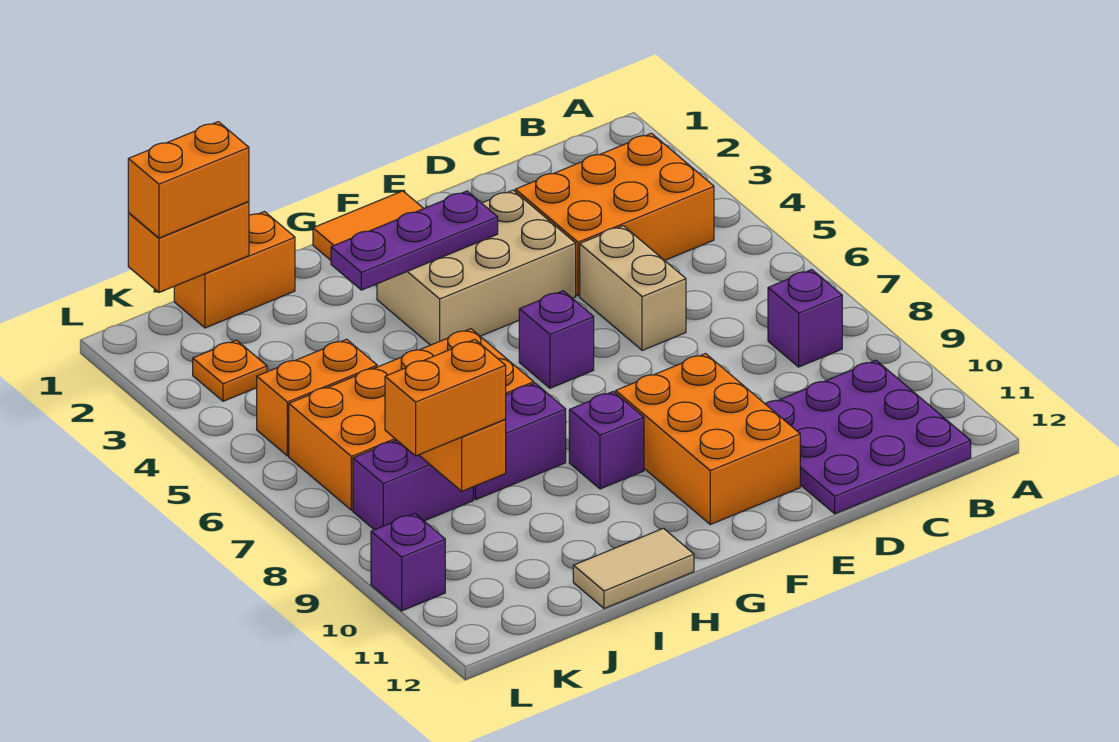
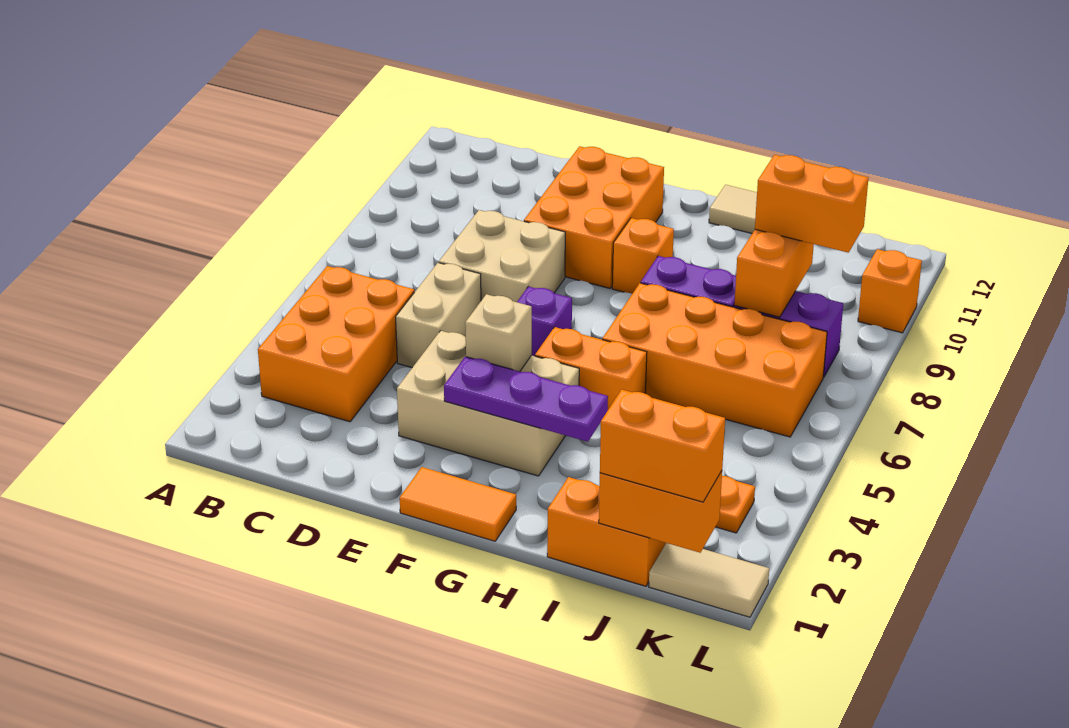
orange brick B3:D4 level 1 -> orange brick B3:C5 level 1
purple brick B8 level 1 -> none
purple plate B10:D12 level 1 -> none
none -> tan brick D7:E8 level 1
none -> tan brick F4 level 2
purple brick G9 level 1 -> orange brick G9 level 1
orange brick J5:K5 level 1 -> orange brick G5:H5 level 1
none -> tan tile K1:L1 level 1
purple brick L10 level 1 -> orange brick L10 level 1

